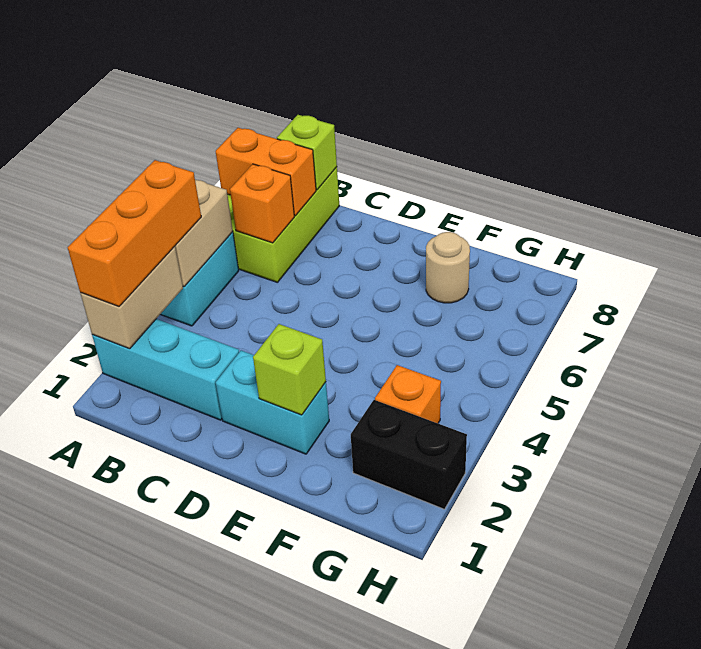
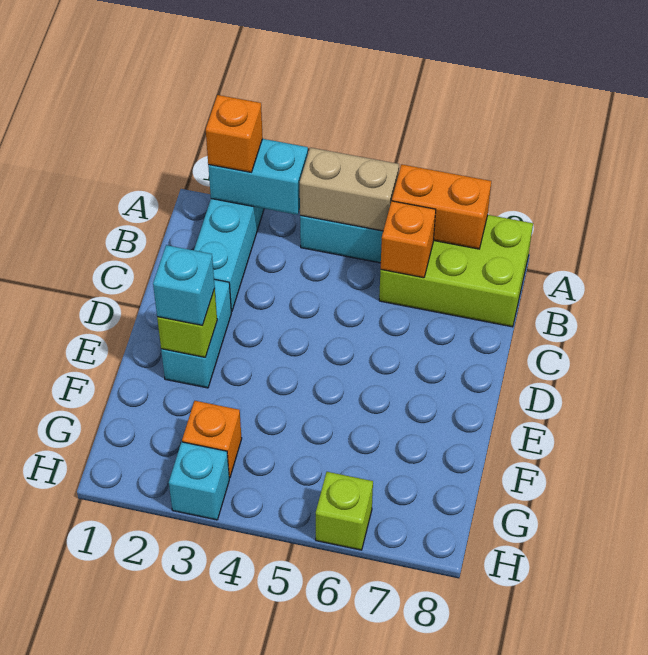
tan brick A2:A3 level 2 -> cyan brick A2:A3 level 2
orange brick A2:A4 level 3 -> orange brick A2 level 3
orange brick A7:B7 level 2 -> orange brick A6:A7 level 2
lime brick B8 level 2 -> lime brick H6 level 1
none -> cyan brick E2 level 3
tan round brick F7 level 1 -> none
black brick G2:H2 level 1 -> none
none -> cyan brick H3 level 1

